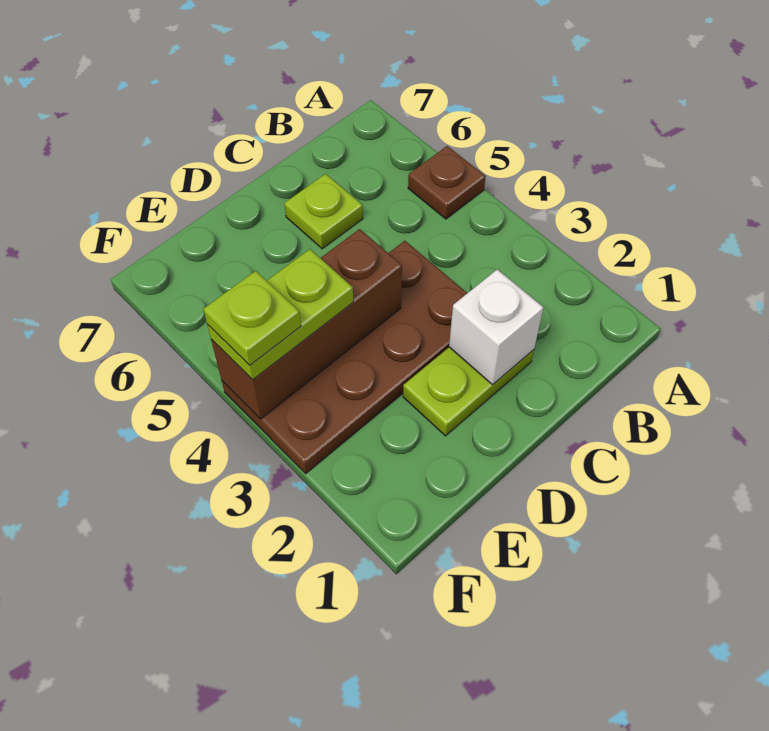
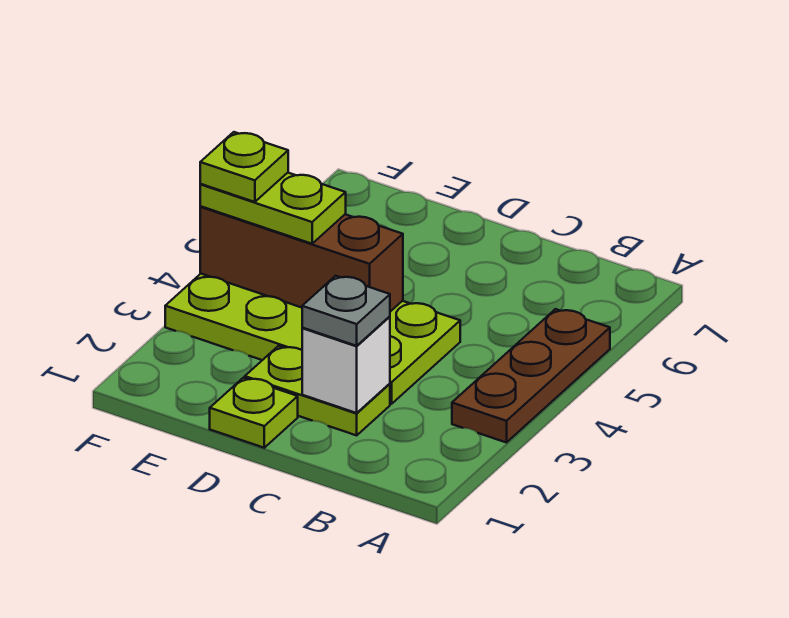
brown plate A5 level 1 -> brown plate A3:A5 level 1
none -> grey plate C2 level 3
brown plate C3:F4 level 1 -> lime plate C3:F4 level 1
lime plate C6 level 1 -> lime plate D1 level 1

